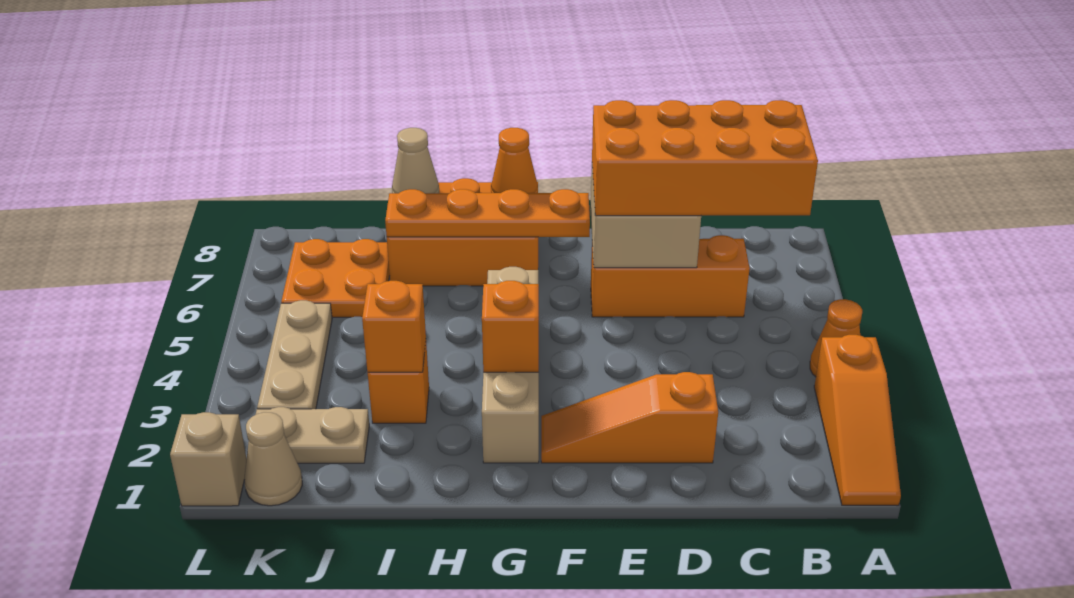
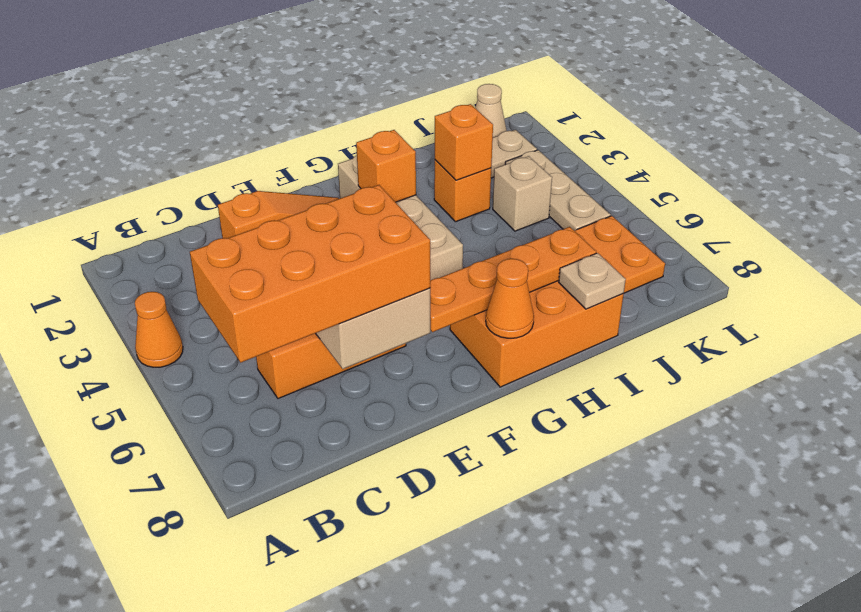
orange slope A1:A3 level 1 top 3 -> none
tan cone I8 level 2 -> tan plate I8 level 2
tan brick L1 level 1 -> tan brick J4 level 1

